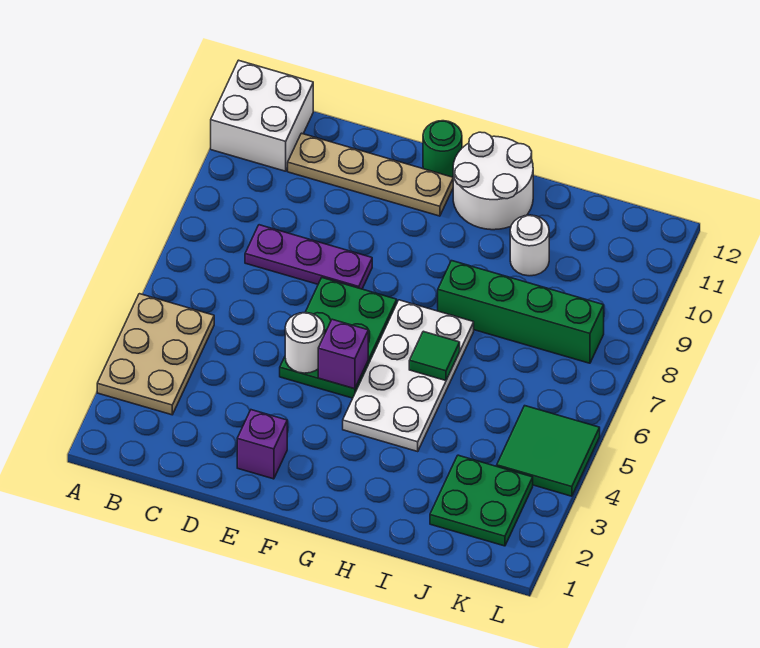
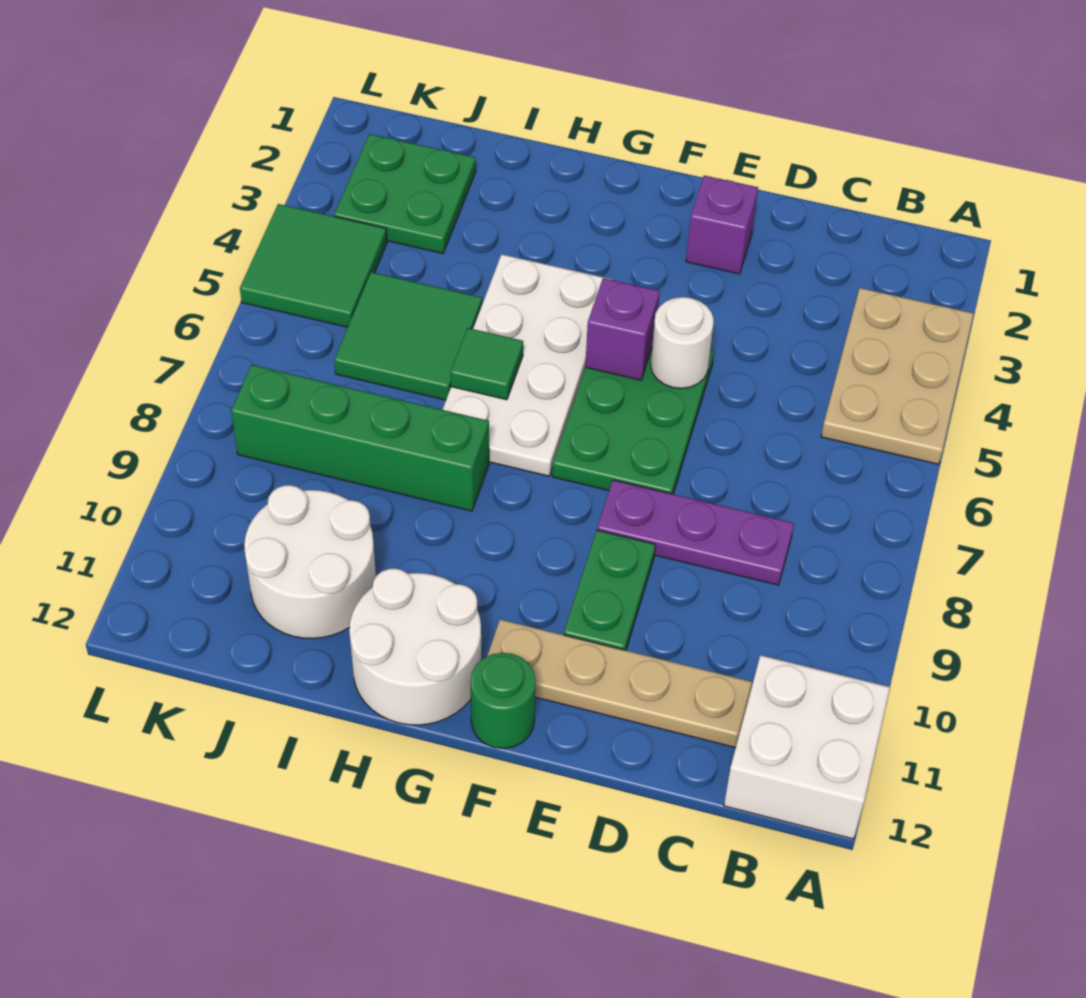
none -> green plate E9:E10 level 1
none -> green tile I5:J6 level 1
white round brick I10 level 1 -> white round brick I10:J11 level 1

